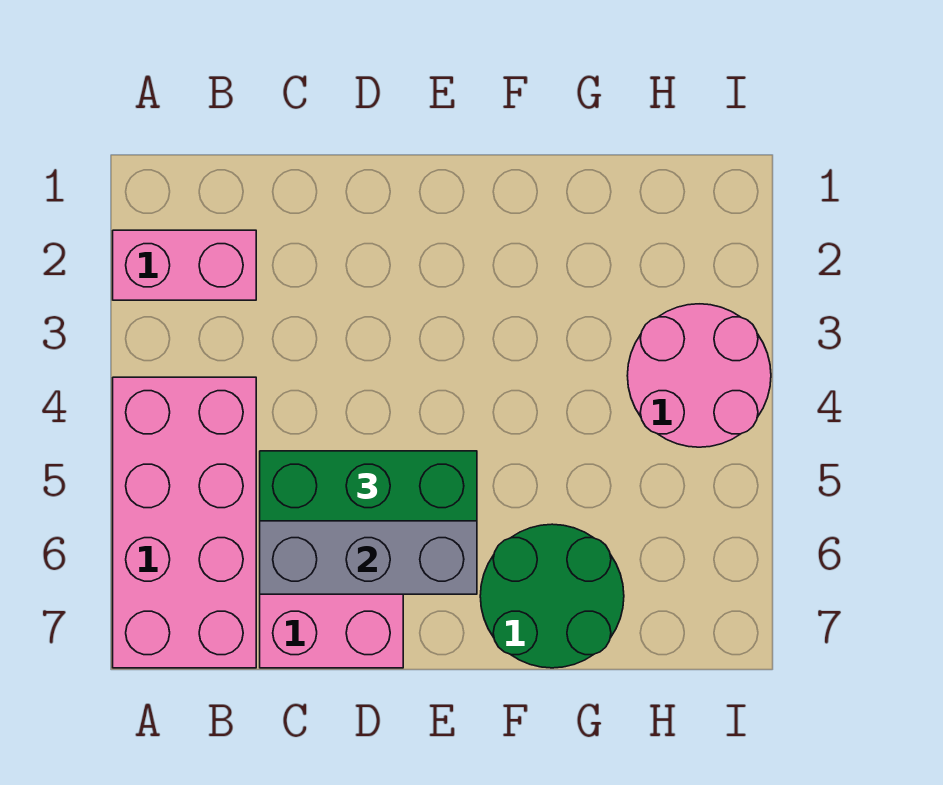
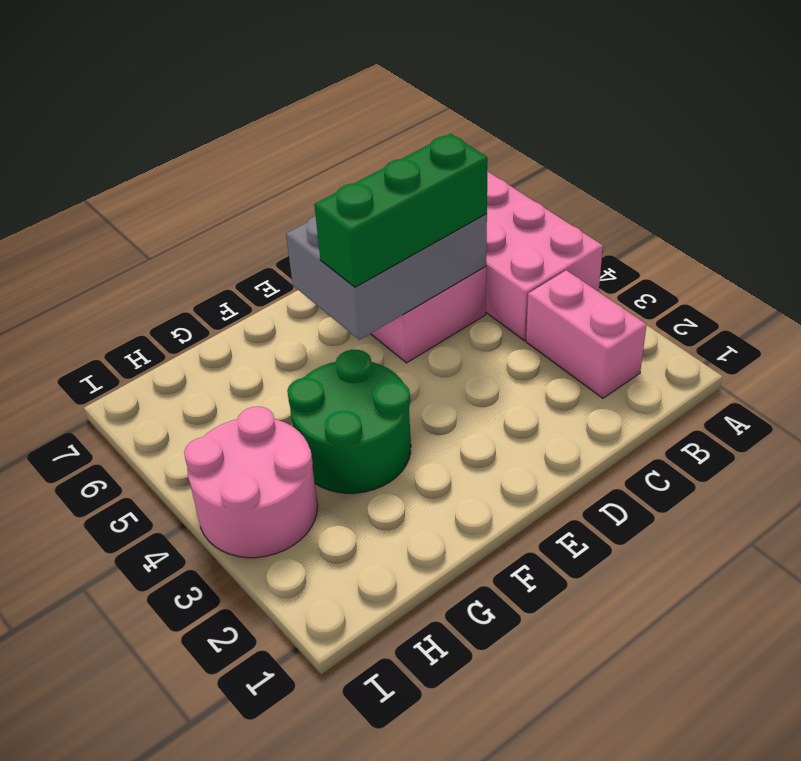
pink brick A2:B2 level 1 -> pink brick B2:B3 level 1
green round brick F6:G7 level 1 -> green round brick F3:G4 level 1

